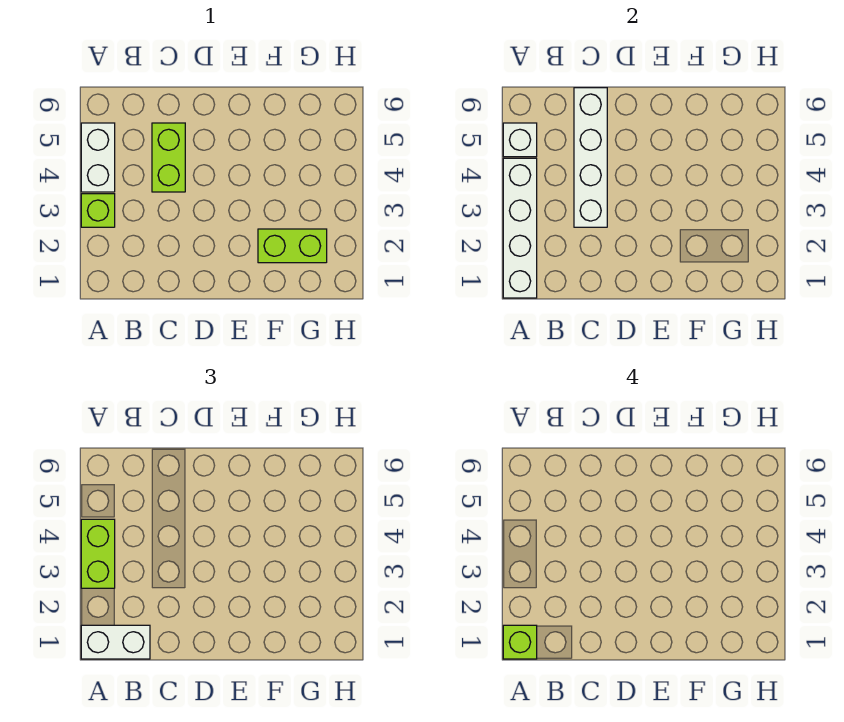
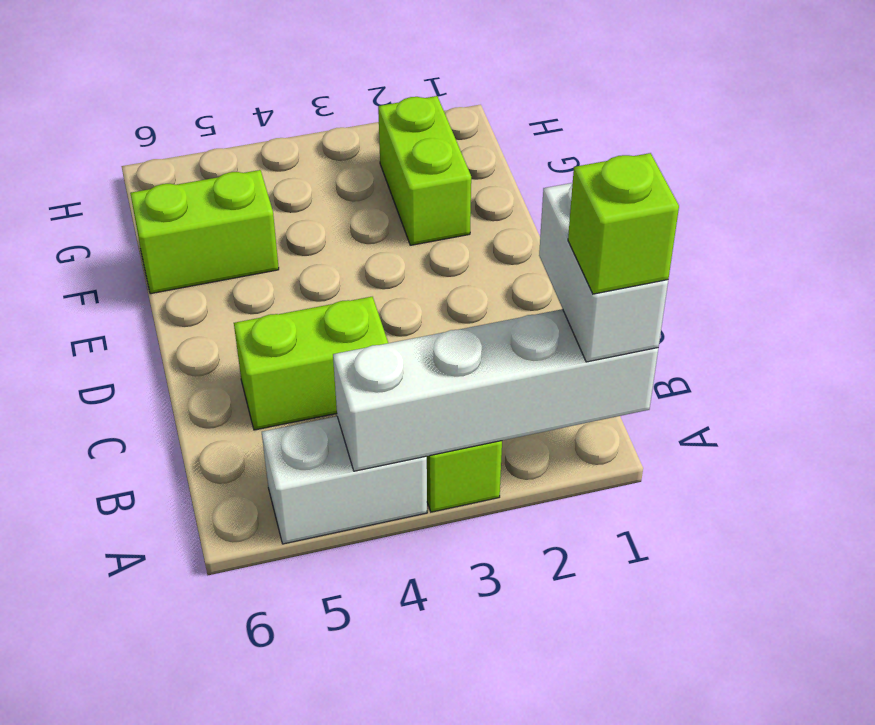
lime brick A3:A4 level 3 -> lime brick F5:F6 level 1
white brick A5 level 2 -> none
white brick C3:C6 level 2 -> none

